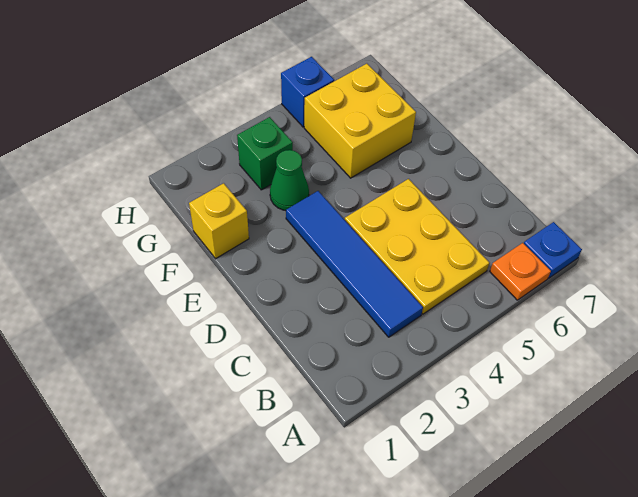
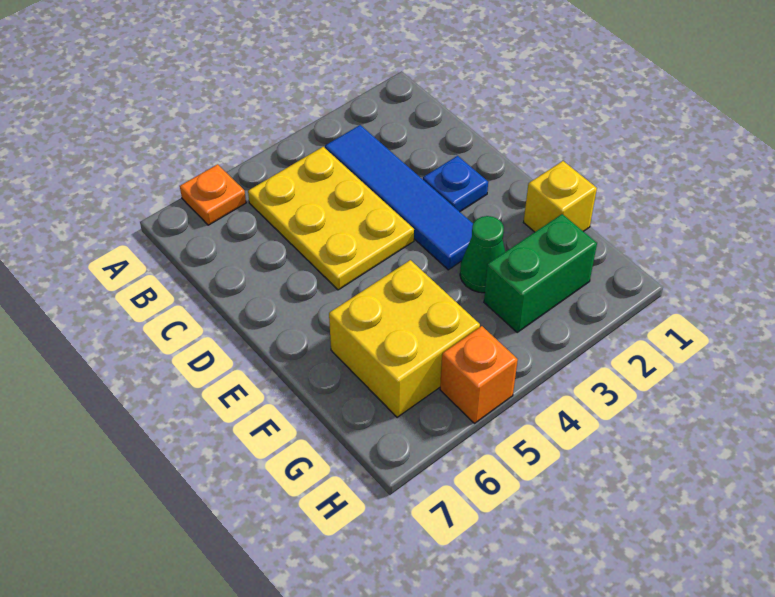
blue plate A7 level 1 -> blue plate D2 level 1
green brick G3 level 1 -> green brick G2:G3 level 1
blue brick H5 level 1 -> orange brick H5 level 1

